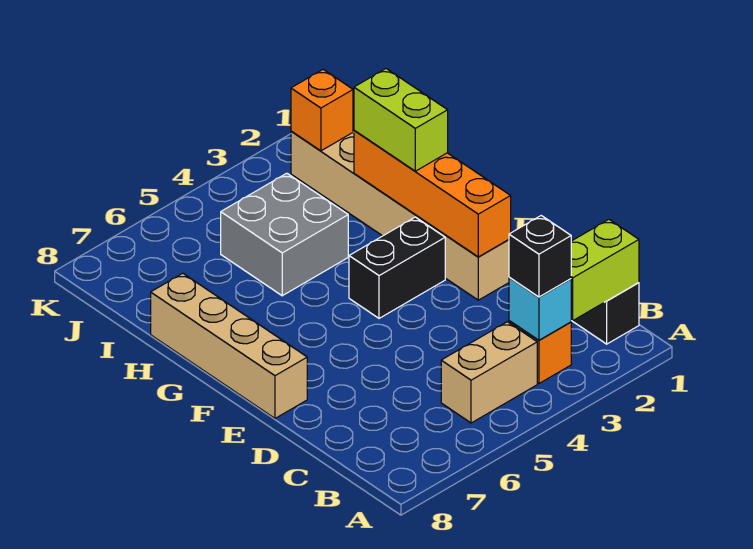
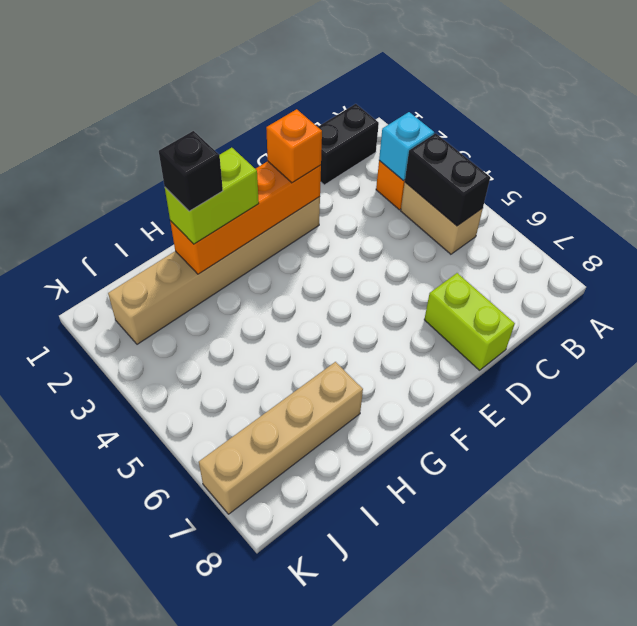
lime brick B1:B2 level 2 -> lime brick D7:D8 level 1
black brick B3 level 3 -> black brick H2 level 4
tan brick E8:H8 level 1 -> tan brick H7:K7 level 1
black brick F3:F4 level 1 -> black brick B4:B5 level 2
grey brick H4:I5 level 1 -> none
orange brick J2 level 2 -> orange brick E2 level 3

